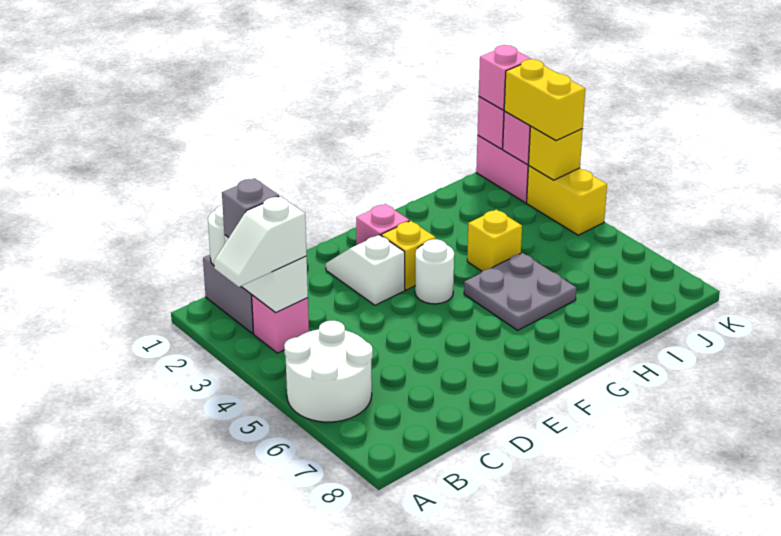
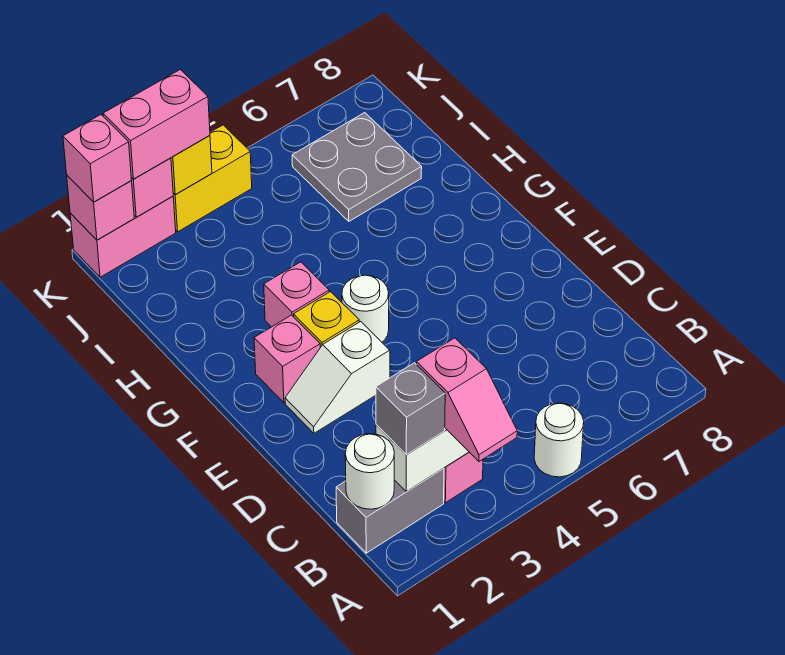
white slope A3:B3 level 3 top B -> pink slope A3:B3 level 3 top B
white round brick A5:B6 level 1 -> white round brick A5 level 1
none -> pink brick G3 level 1
grey plate G5:H6 level 1 -> grey plate I6:J7 level 1
yellow brick H4 level 1 -> none
yellow brick K2:K3 level 3 -> pink brick K2:K3 level 3

